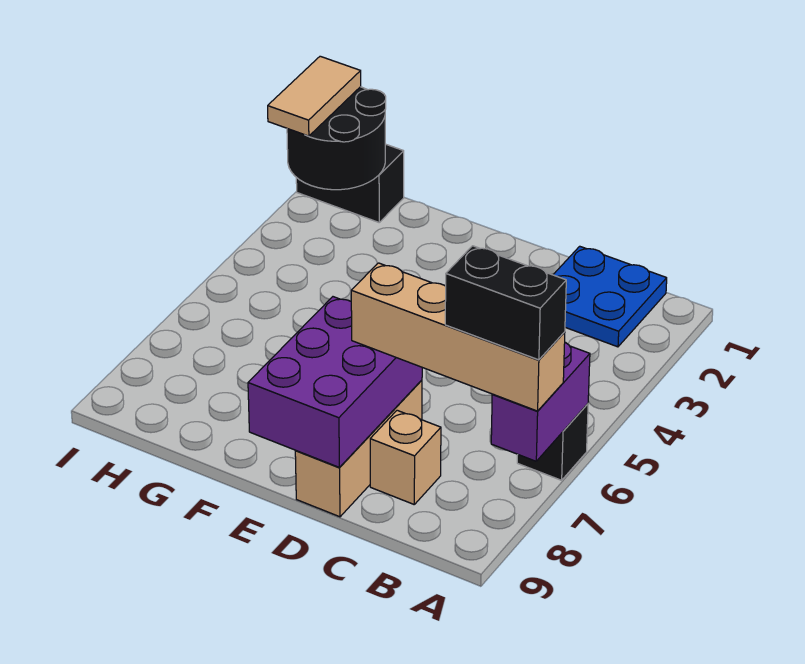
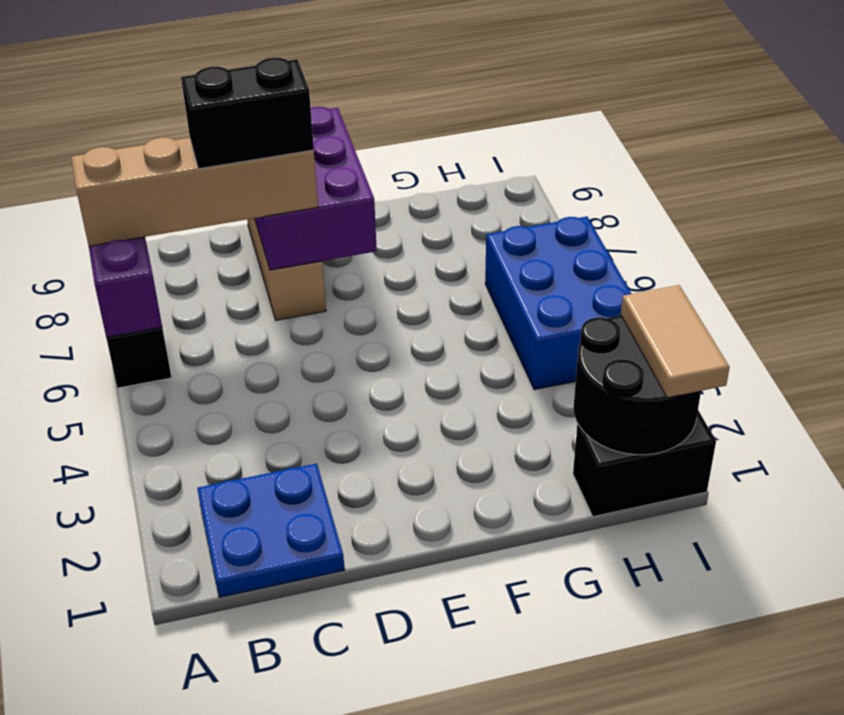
black brick A7:B7 level 4 -> black brick C7:D7 level 4
tan brick C8 level 1 -> none
none -> blue brick H4:I6 level 1

